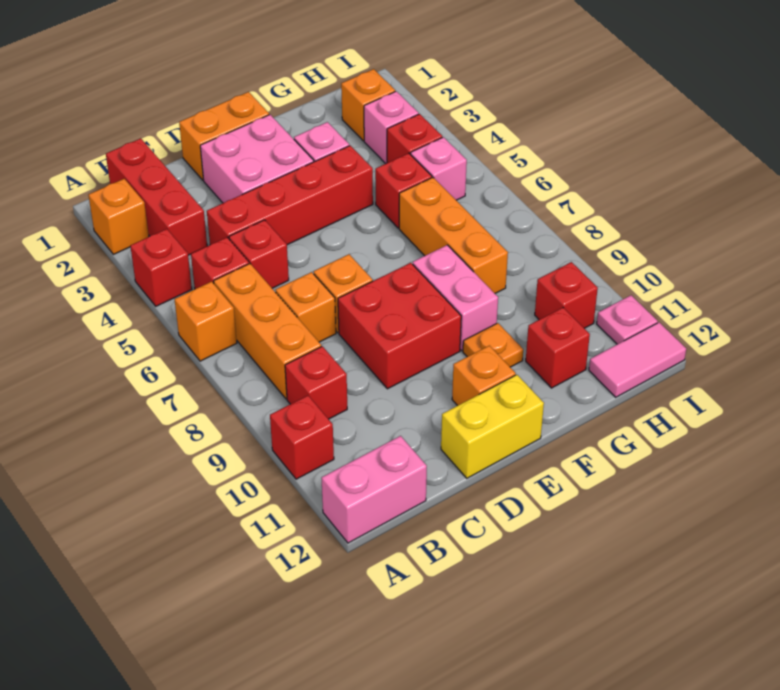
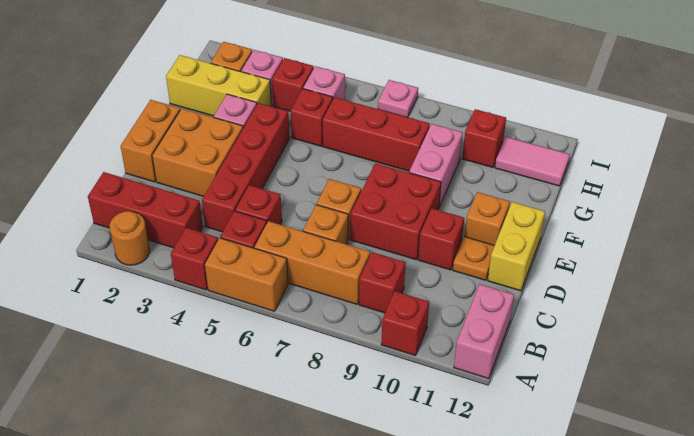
orange brick A2 level 1 -> orange round brick A2 level 1
orange brick A6 level 1 -> orange brick A5:A6 level 1
pink brick D2:E3 level 1 -> orange brick D2:E3 level 1
pink brick F8:F9 level 1 -> pink brick F9:G9 level 1
orange plate F10 level 1 -> orange plate D11 level 1
none -> yellow brick G1:G3 level 1
orange brick G6:G8 level 1 -> red brick G6:G8 level 1
red brick G11 level 1 -> red brick D10 level 1
pink tile H12:I12 level 1 -> pink tile H11:H12 level 1
pink plate I11 level 1 -> pink plate I7 level 1

